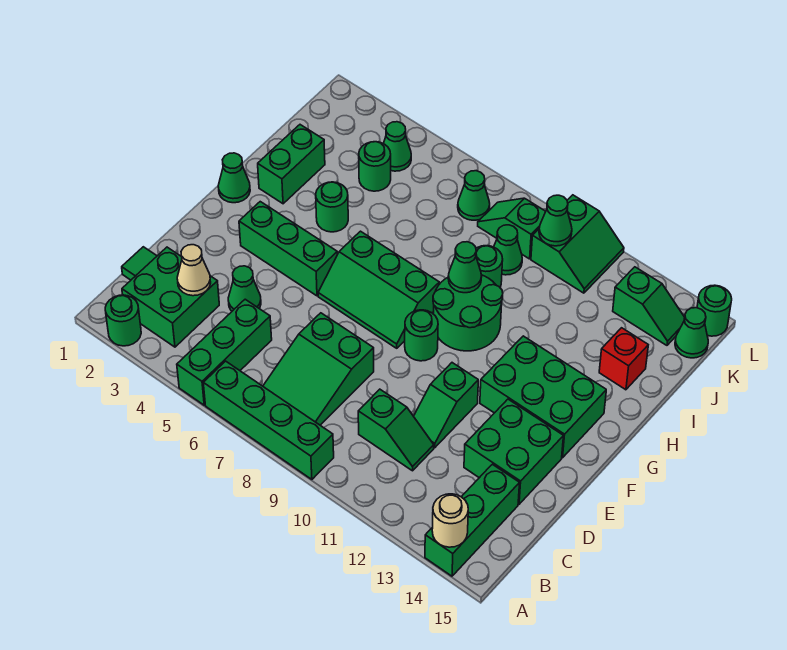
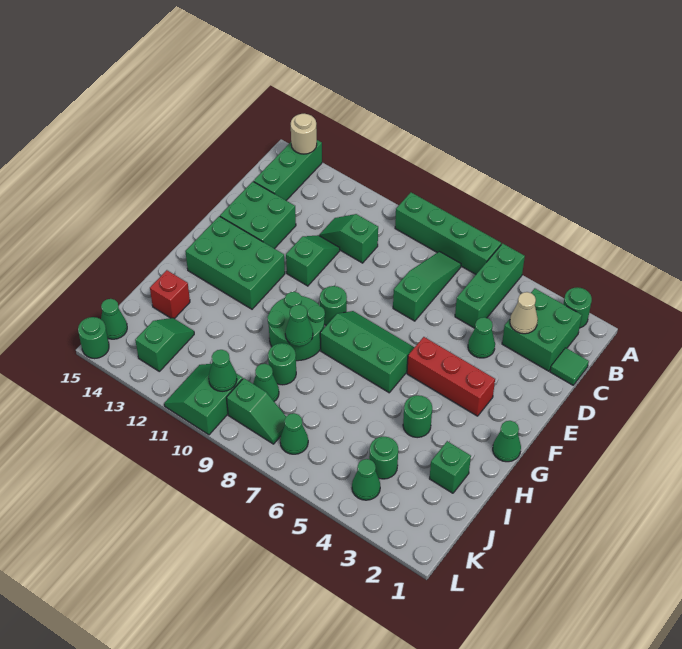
green slope B7:D8 level 1 top D -> green slope B7:D7 level 1 top D
green brick F3:F5 level 1 -> red brick F3:F5 level 1
green brick H2:I2 level 1 -> green brick I2 level 1
green slope K13:K14 level 1 top 13 -> green slope J13:K13 level 1 top K

